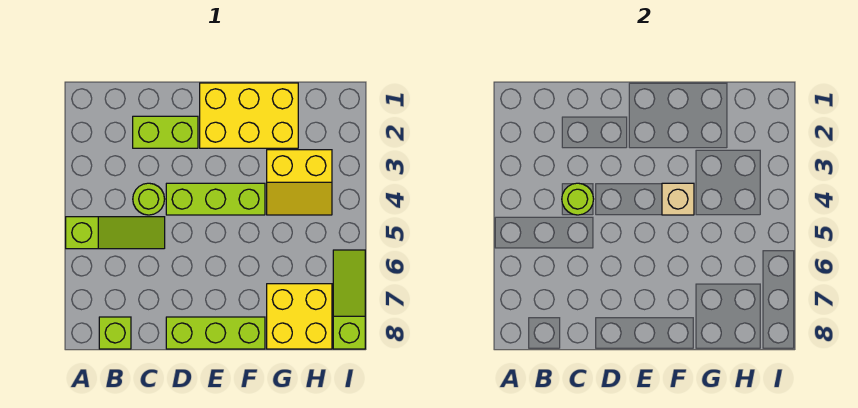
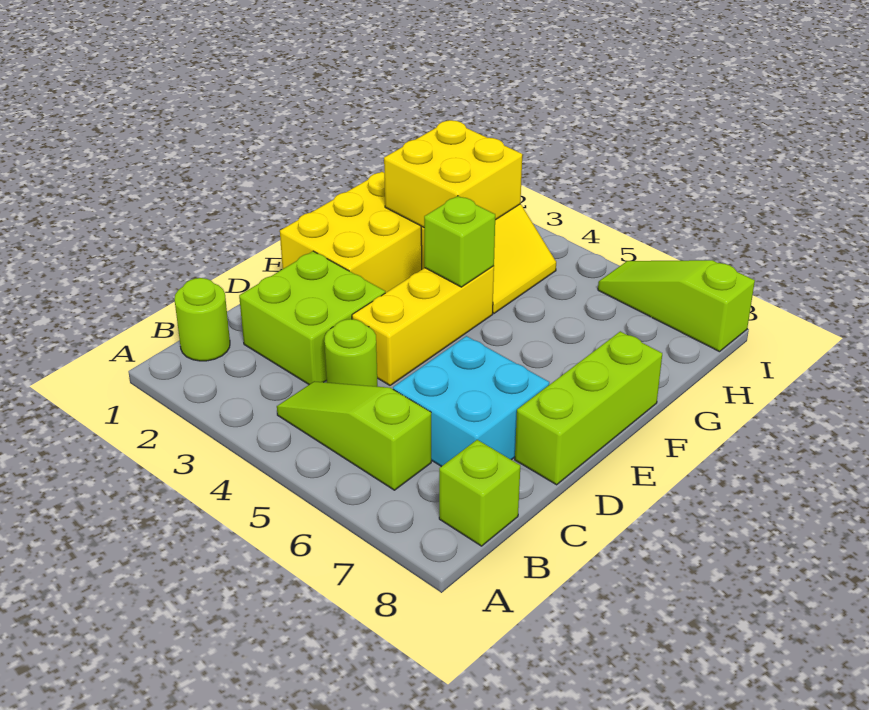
lime slope A5:C5 level 1 top A -> lime slope B4:B6 level 1 top 6
lime brick C2:D2 level 1 -> lime brick C2:D3 level 1
lime round brick C4 level 2 -> lime round brick B1 level 1
none -> cyan brick C6:D7 level 1
lime brick D4:F4 level 1 -> yellow brick D4:F4 level 1
tan brick F4 level 2 -> lime brick F4 level 2
yellow brick G7:H8 level 1 -> yellow brick G2:H3 level 2

